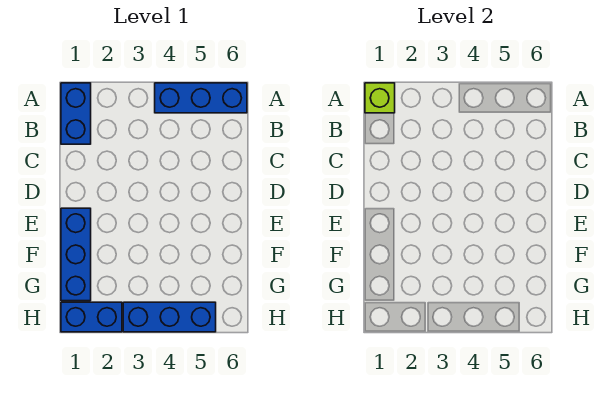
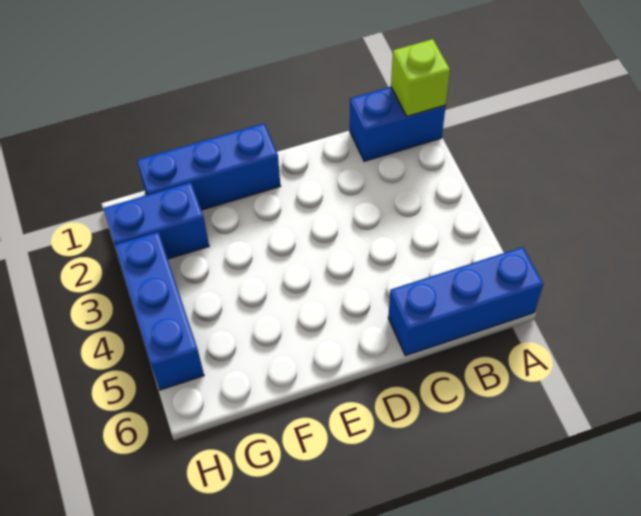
blue brick A4:A6 level 1 -> blue brick A6:C6 level 1
blue brick H1:H2 level 1 -> blue brick G2:H2 level 1

